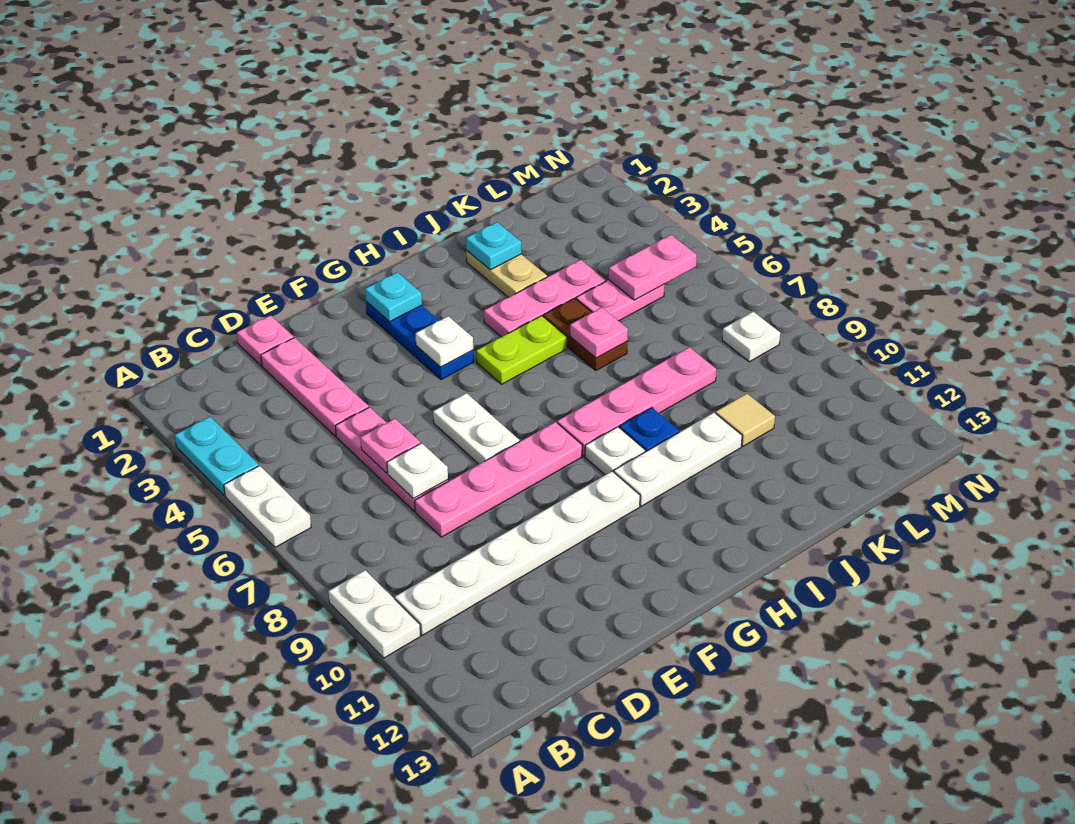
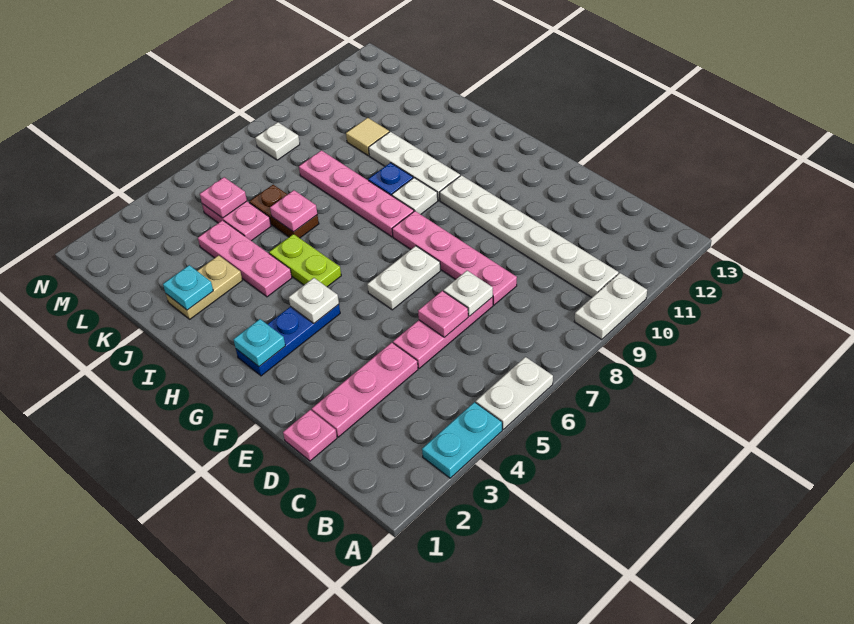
brown plate J5:J6 level 1 -> brown plate J6:K6 level 1
pink plate L5:M5 level 2 -> pink plate L5 level 2

